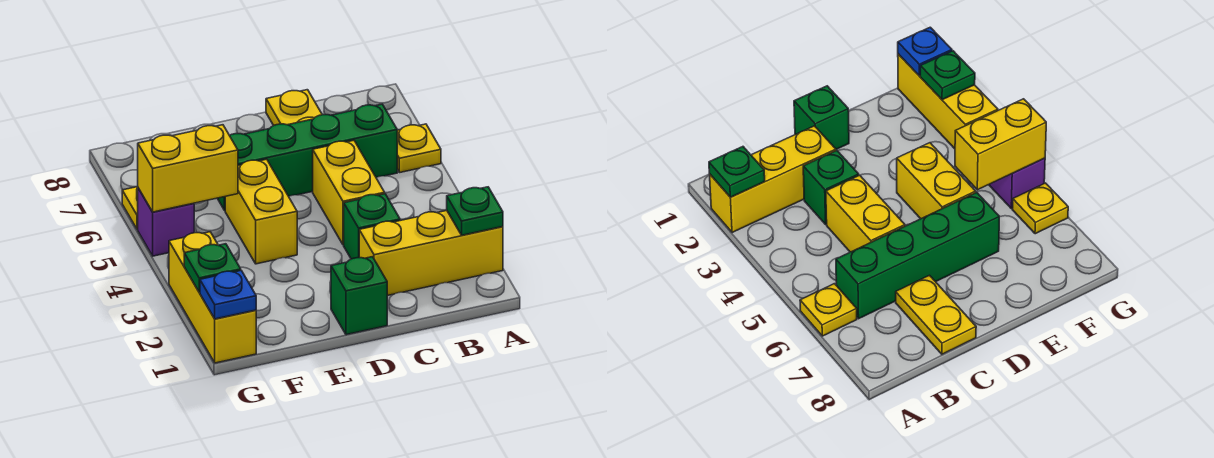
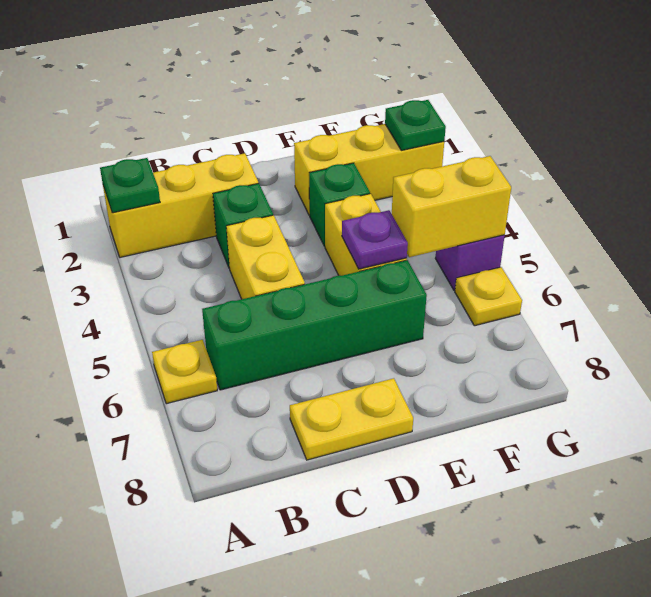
yellow plate C7:C8 level 1 -> yellow plate C8:D8 level 1
green brick D1 level 1 -> green brick E3 level 1
none -> purple plate E5 level 2
yellow brick G1:G3 level 1 -> yellow brick E2:G2 level 1
blue plate G1 level 2 -> none

